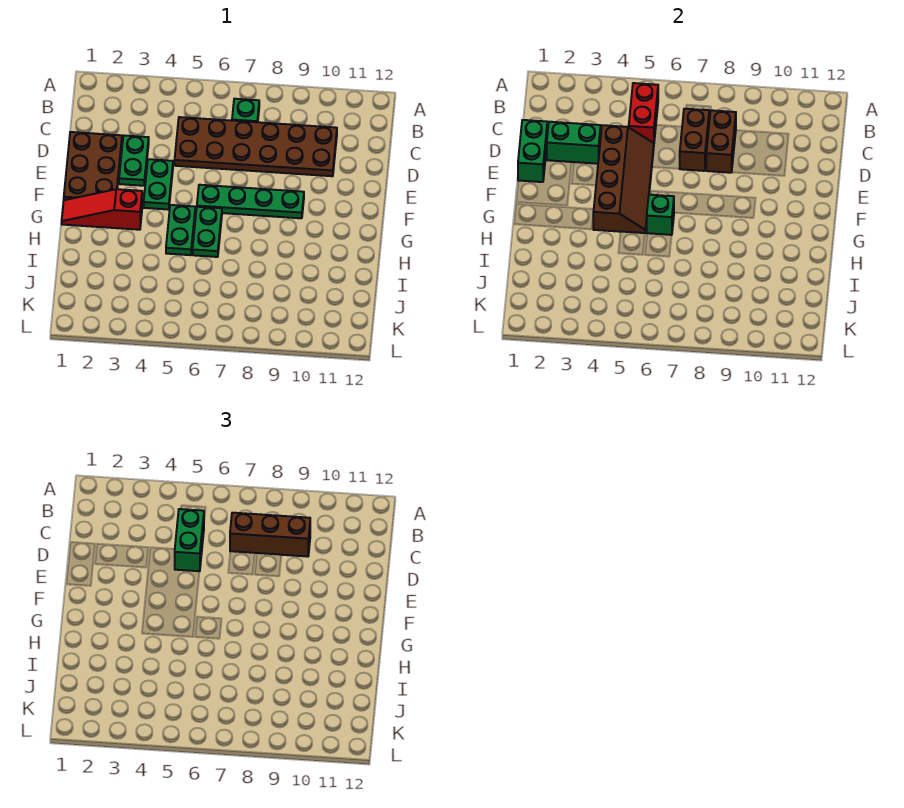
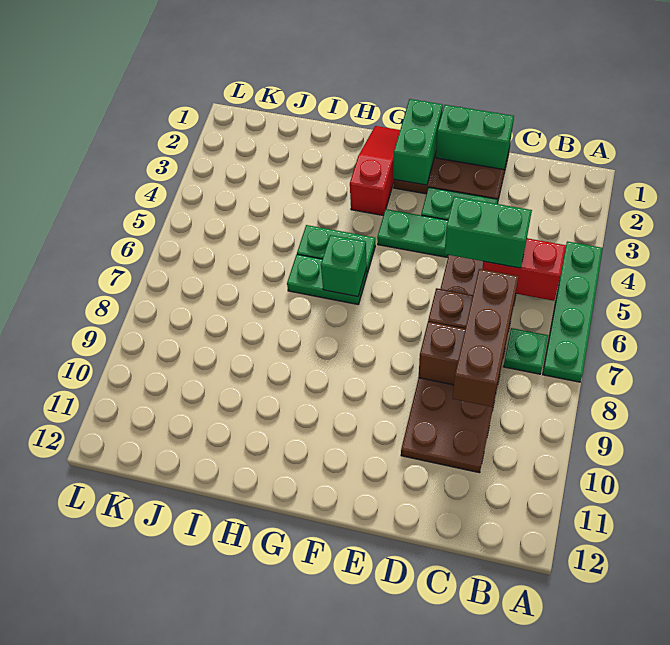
green brick D2:D3 level 2 -> green brick F1:F2 level 2
brown slope D4:G5 level 2 top 4 -> none
green plate F6:F9 level 1 -> green plate A4:A7 level 1

